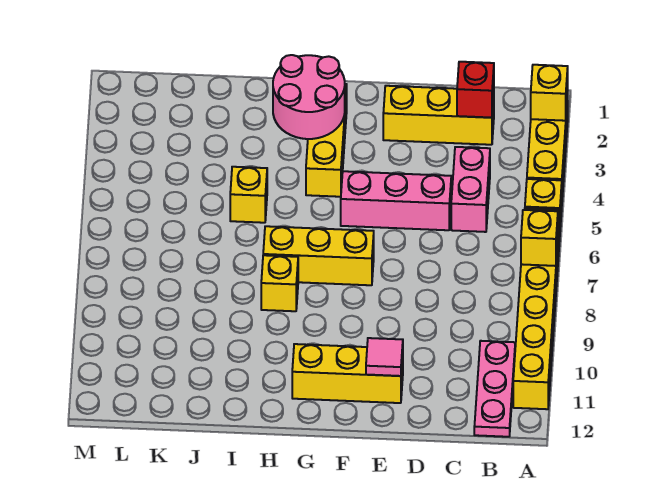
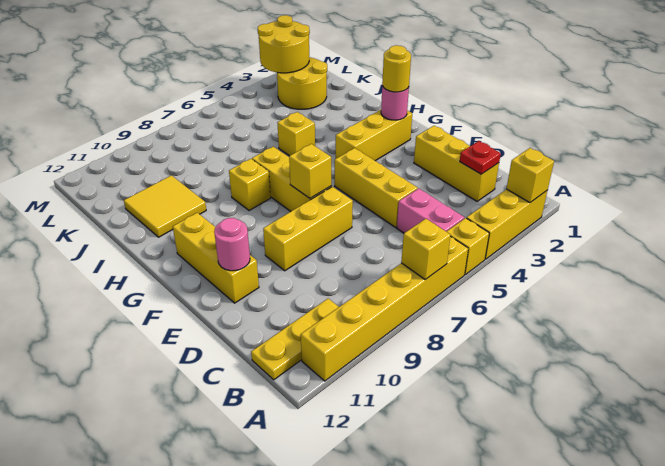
pink plate B10:B12 level 1 -> yellow plate B10:B12 level 1
red brick C2 level 2 -> red plate C2 level 2
pink brick C4:C5 level 1 -> pink brick B5:C5 level 1
pink brick D5:F5 level 1 -> yellow brick D5:F5 level 1
none -> yellow brick E7:E9 level 1
pink tile E11 level 2 -> pink round brick E11 level 2
none -> yellow brick F7 level 2
pink round brick G2:H3 level 2 -> pink round brick G2 level 2
none -> yellow round brick G2 level 3
none -> yellow tile I10:J11 level 1
none -> yellow round brick K2:L3 level 1
none -> yellow round brick L2:M3 level 2

